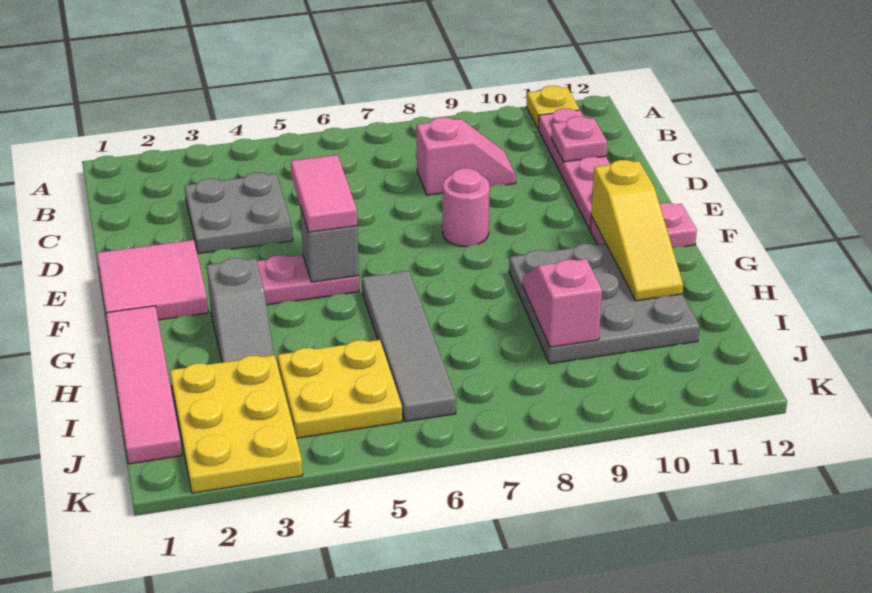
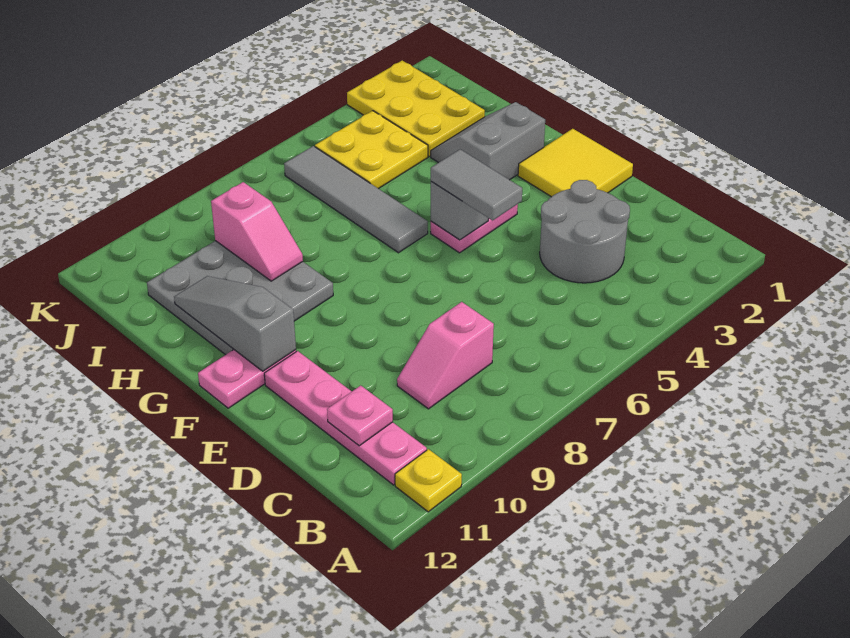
grey plate C3:D4 level 1 -> grey round brick C3:D4 level 1
pink tile E1:F2 level 1 -> yellow tile E1:F2 level 1
pink tile E5:F5 level 3 -> grey tile E5:F5 level 3
pink round brick E8 level 1 -> none
yellow slope F11:H11 level 2 top F -> grey slope F11:H11 level 2 top F
pink tile G1:J1 level 1 -> none
grey slope G3:H3 level 1 top G -> grey slope G2:H3 level 1 top G

